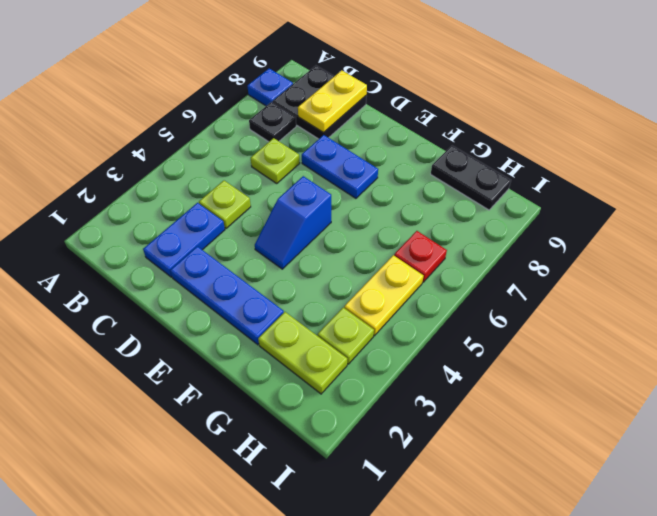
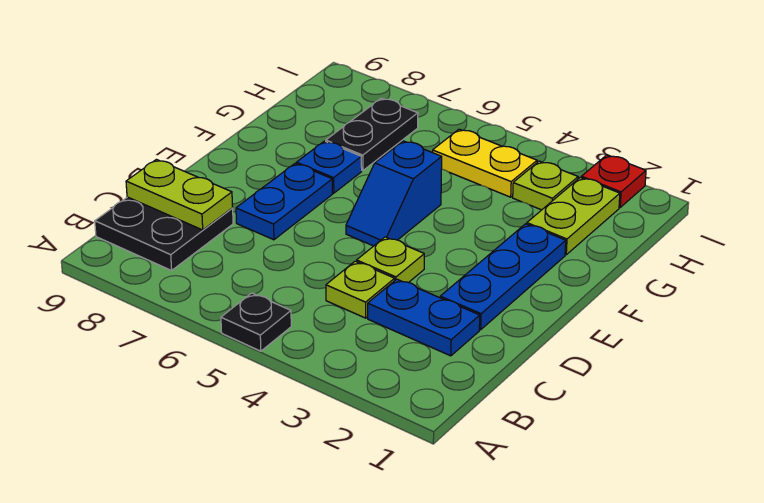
blue plate A8 level 1 -> blue plate F7 level 1
black plate B7 level 1 -> black plate A5 level 1
lime plate C6 level 1 -> lime plate D4 level 1
yellow plate C8:C9 level 2 -> lime plate C8:C9 level 2
blue slope E4:E5 level 1 top 5 -> blue slope E5:F5 level 1 top F
black plate G9:H9 level 1 -> black plate G7:H7 level 1
red plate H6 level 1 -> red plate I2 level 1

